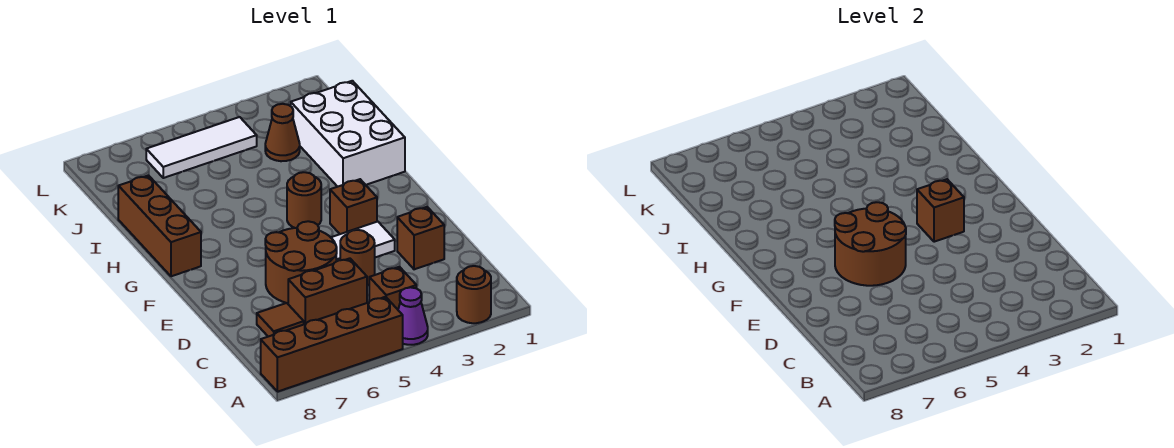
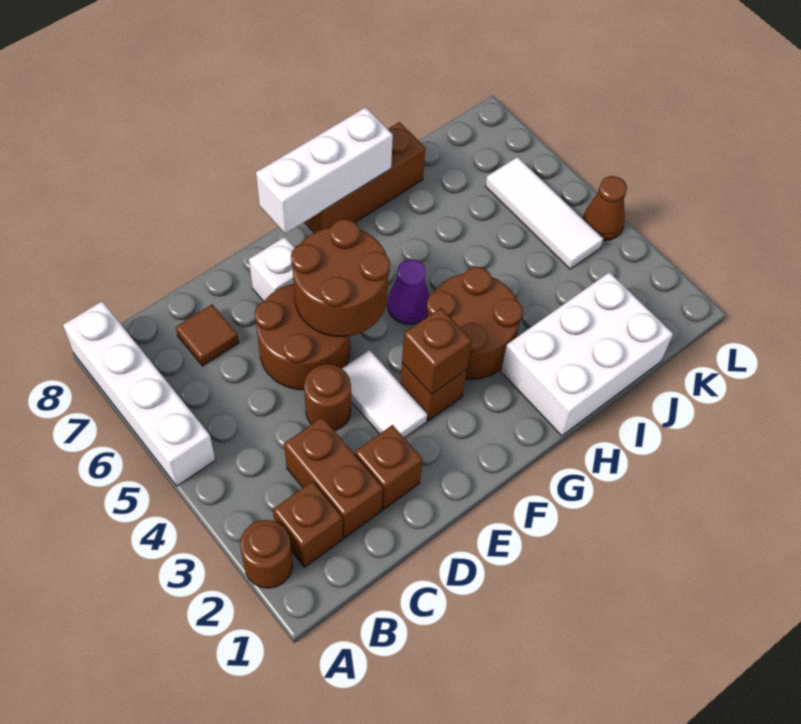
purple cone A4 level 1 -> purple cone G5 level 1
brown brick A5:A8 level 1 -> white brick A5:A8 level 1
brown brick B4 level 1 -> brown brick B2 level 1
brown brick C5:C6 level 1 -> brown brick C2:C3 level 1
none -> white brick E7 level 1
none -> white brick F8:H8 level 2
brown round brick G4 level 1 -> brown round brick G3:H4 level 1
brown cone J3 level 1 -> brown cone L4 level 1

